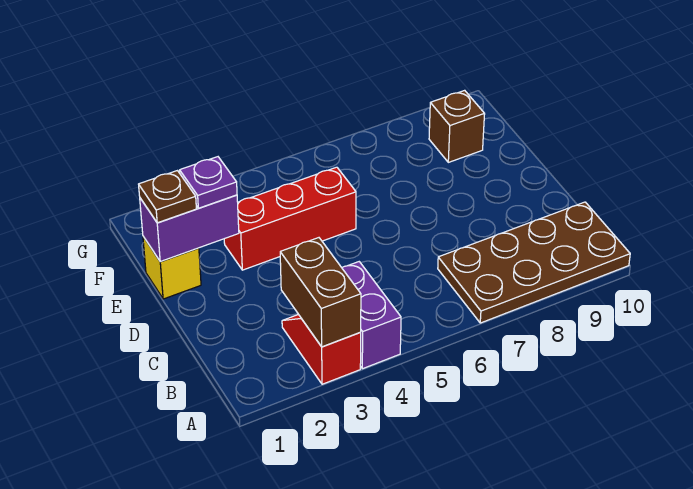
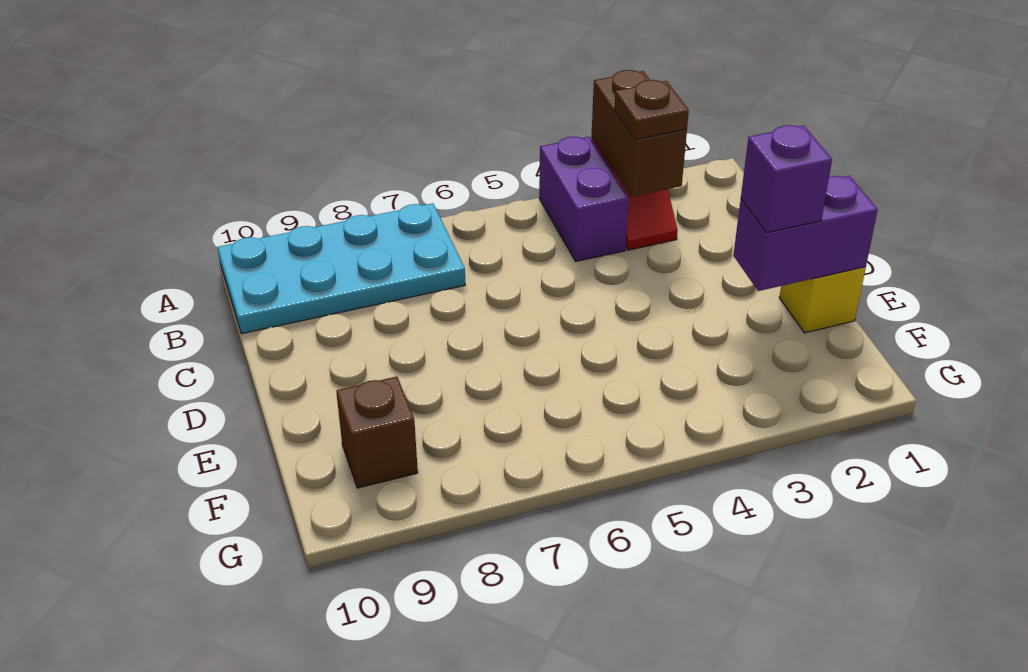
brown plate A7:B10 level 1 -> cyan plate A7:B10 level 1
brown plate E1 level 3 -> brown plate B3 level 3
purple plate E2 level 3 -> purple brick E2 level 3
red brick E3:E5 level 1 -> none

